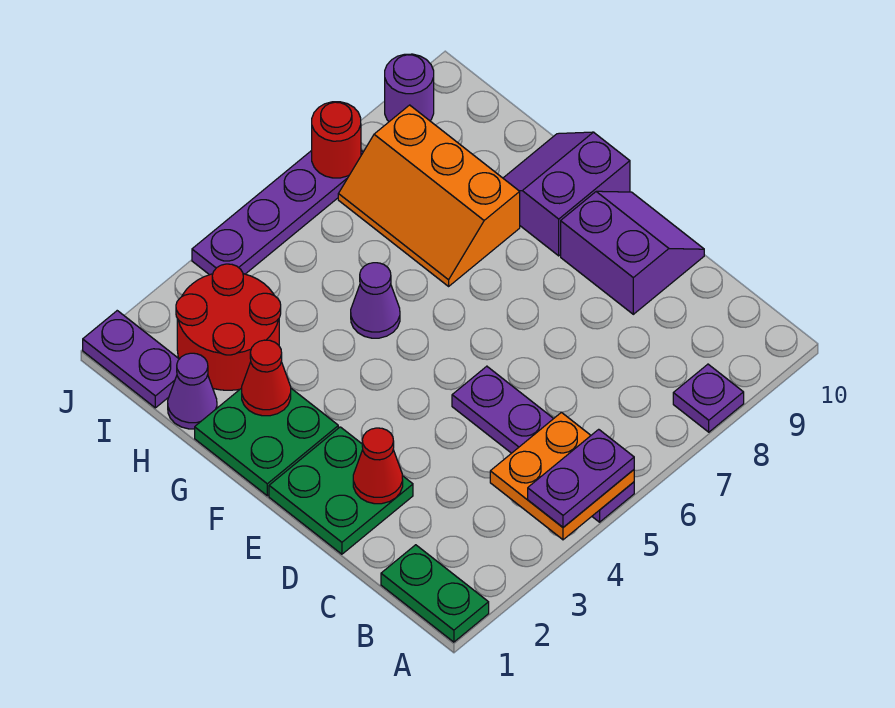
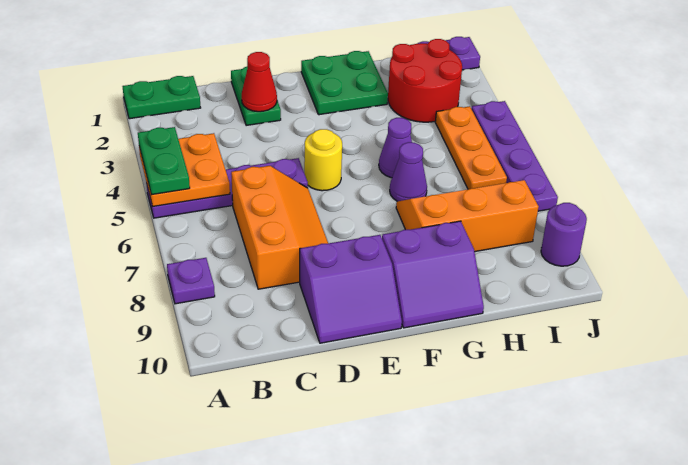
purple plate A4:A5 level 3 -> green plate A4:A5 level 3
none -> orange slope C6:D8 level 1 top C
green plate D1:E2 level 1 -> green plate D1:D2 level 1
none -> yellow round brick E5 level 1
purple slope F9:G10 level 1 top F -> purple slope F9:G10 level 1 top 9
red cone G2 level 2 -> none
purple cone H1 level 1 -> purple cone G6 level 1
none -> orange plate I4:I6 level 1
red round brick J7 level 2 -> none

